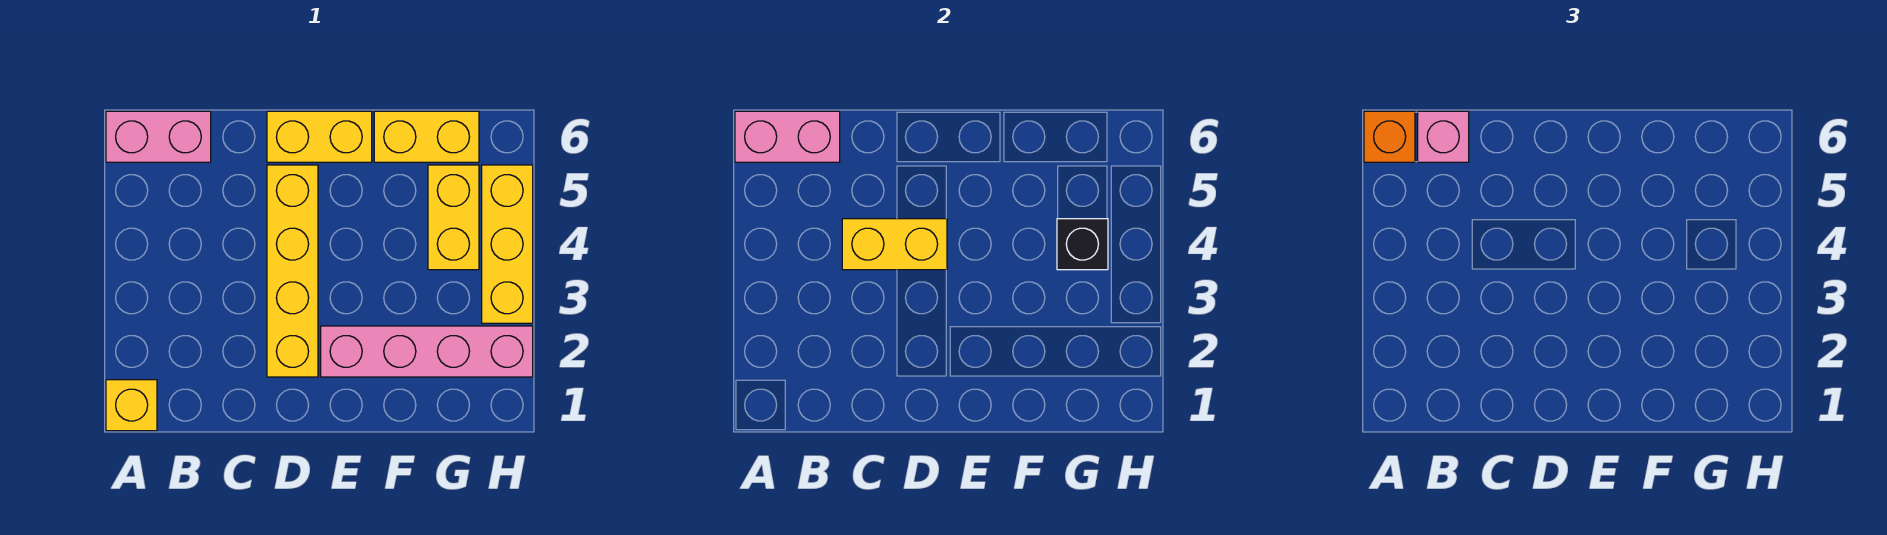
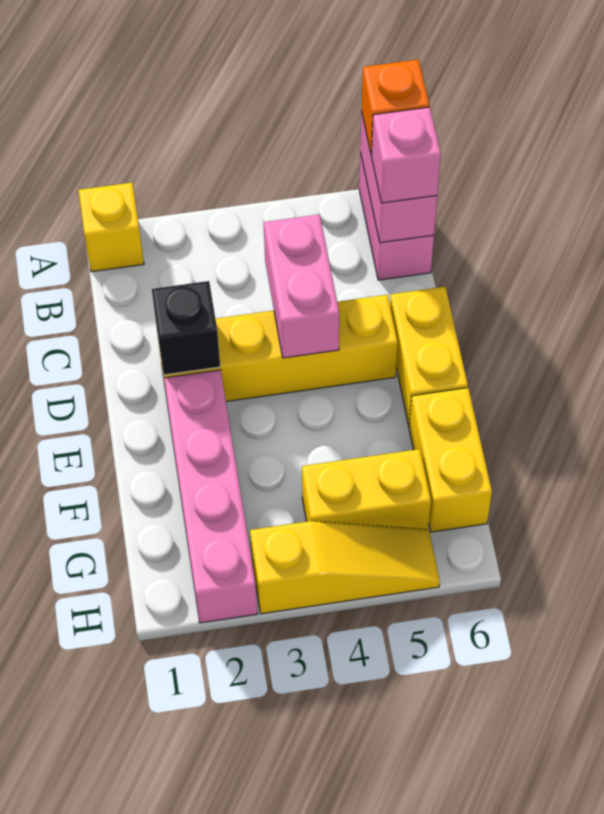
yellow brick C4:D4 level 2 -> pink brick C4:D4 level 2
black brick G4 level 2 -> black brick D2 level 2
yellow brick H3:H5 level 1 -> yellow slope H3:H5 level 1 top 3

